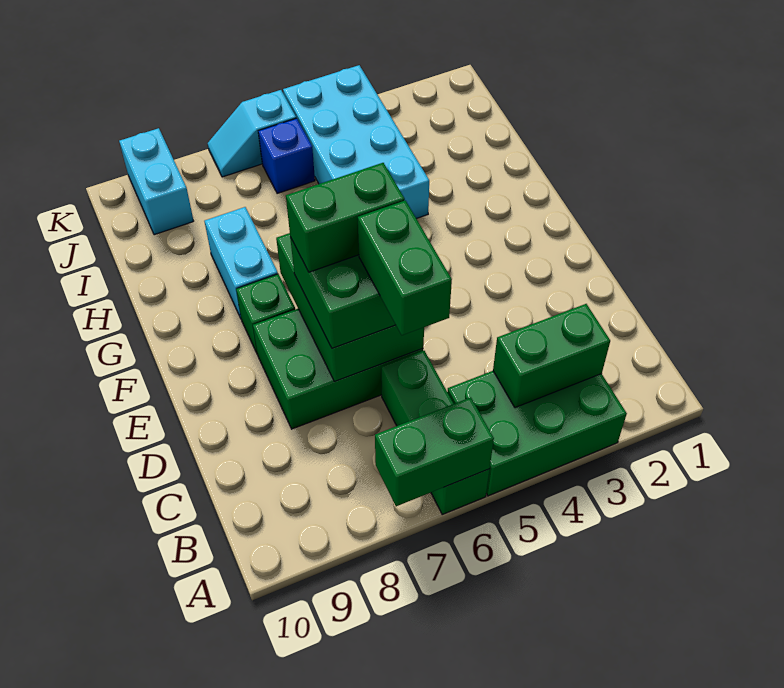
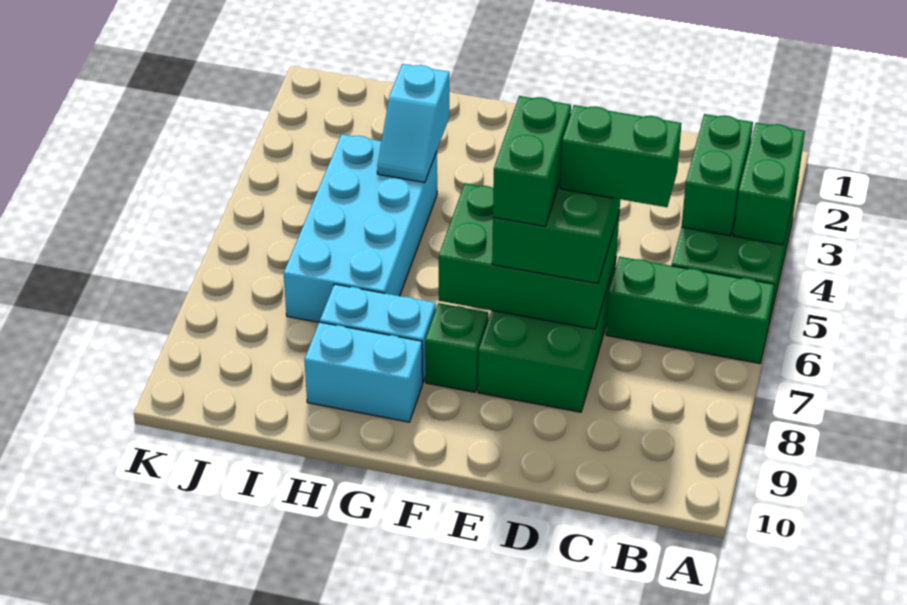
green brick A6:A7 level 2 -> green brick A3:A4 level 2
cyan brick H4:K5 level 1 -> cyan brick H4:I7 level 1
blue brick J6 level 1 -> none
cyan brick J9:K9 level 1 -> cyan brick G9:H9 level 1
cyan slope K6:K7 level 1 top 6 -> cyan slope H3:H4 level 2 top 3

